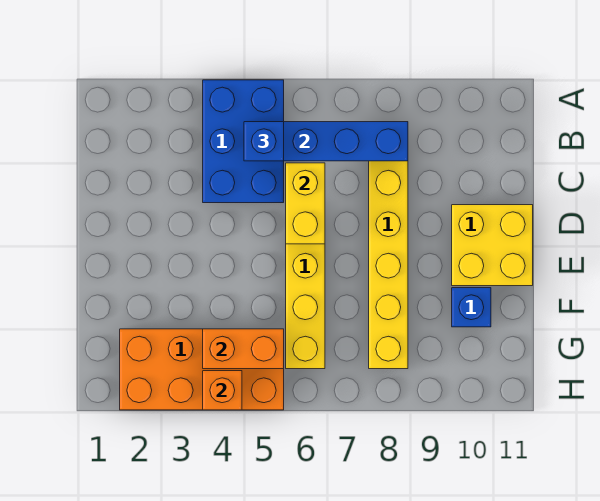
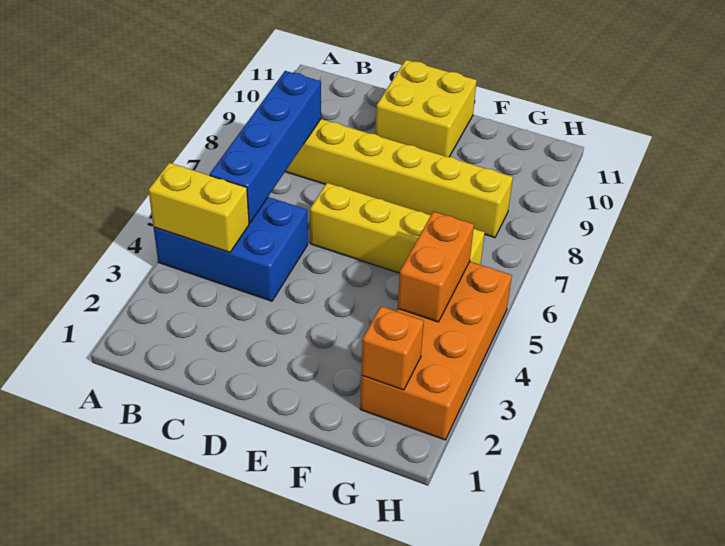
blue brick B5 level 3 -> none
yellow brick C6:D6 level 2 -> yellow brick A4:B4 level 2
blue brick F10 level 1 -> none
orange brick H4 level 2 -> orange brick G2 level 2

